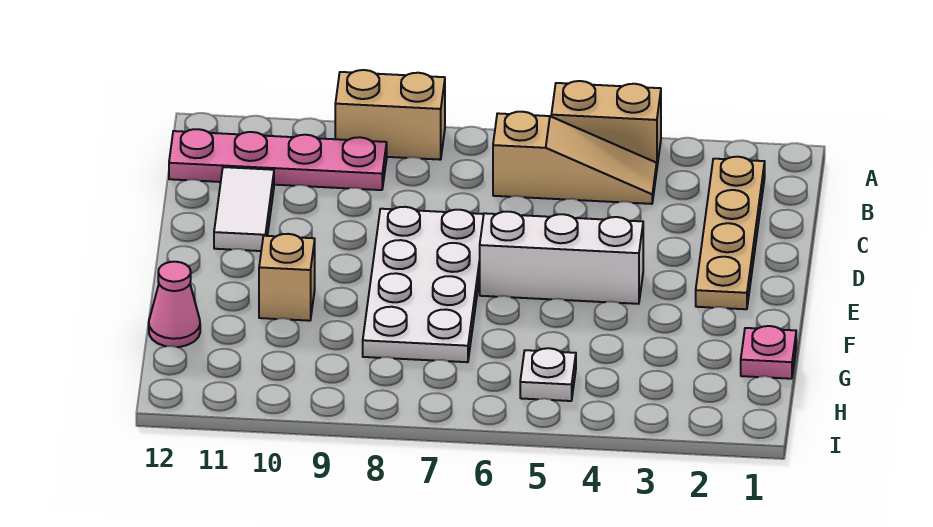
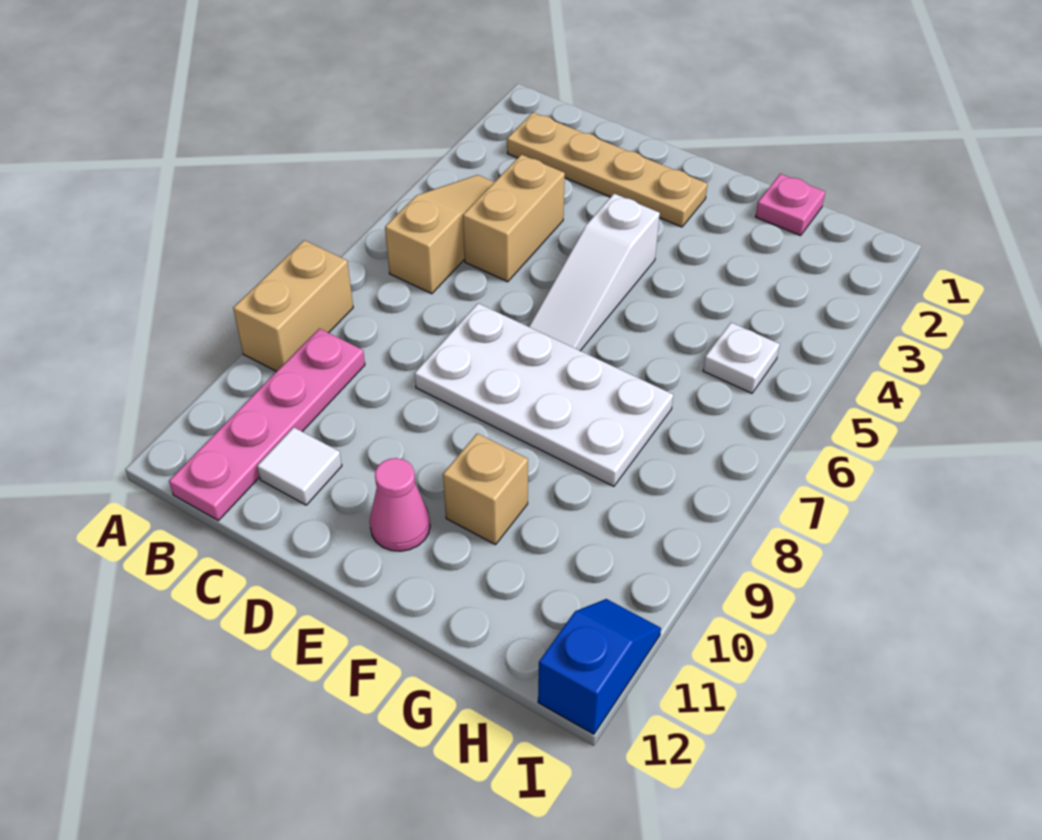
tan brick A4:A5 level 1 -> tan brick C4:C5 level 1
white tile C11:D11 level 1 -> white tile C11 level 1
white brick E4:E6 level 1 -> white slope E4:E6 level 1 top 4
pink cone G12 level 1 -> pink cone E11 level 1
none -> blue slope I11:I12 level 1 top 12

